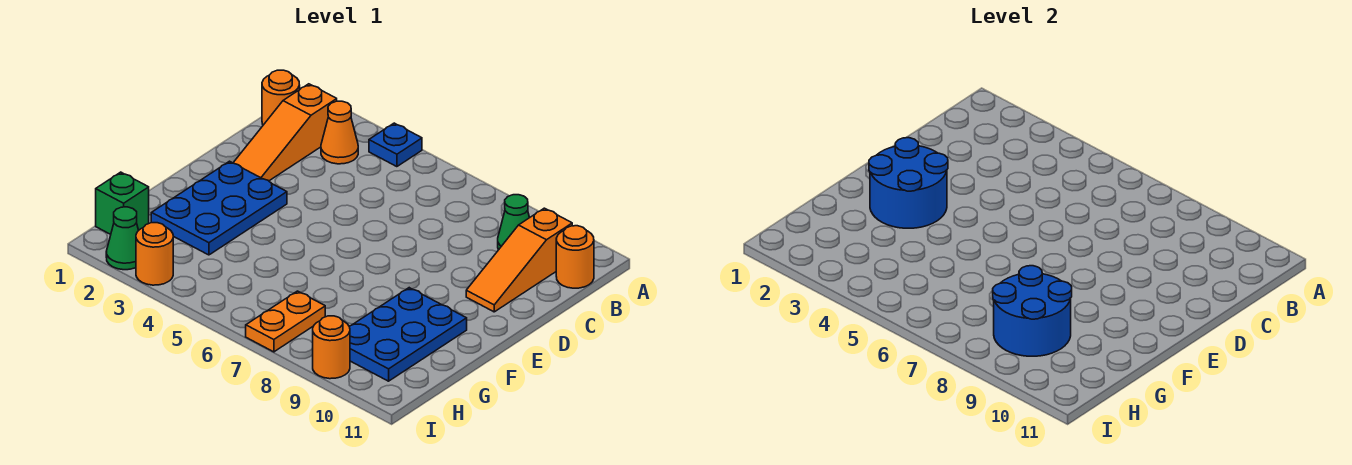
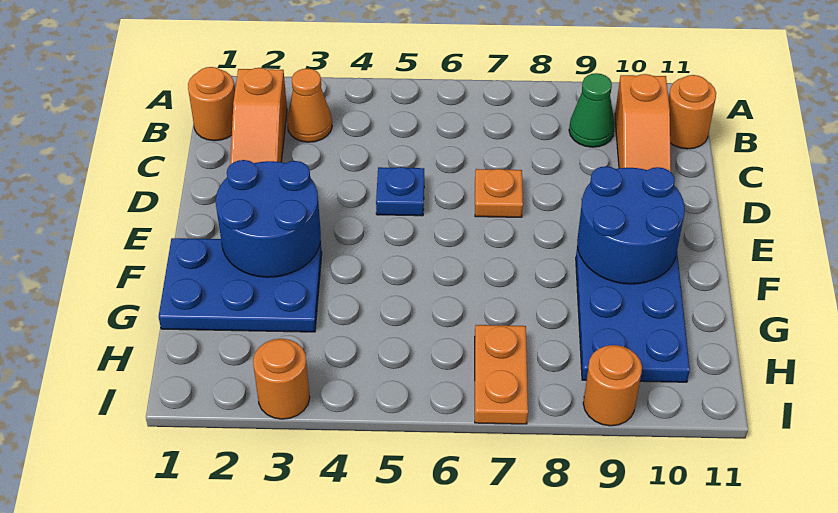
blue plate A4 level 1 -> blue plate D5 level 1
none -> orange plate D7 level 1
blue plate E2:G3 level 1 -> blue plate F1:G3 level 1
blue round brick G8:H9 level 2 -> blue round brick E9:F10 level 2
green brick H1 level 1 -> none
green cone I2 level 1 -> none

